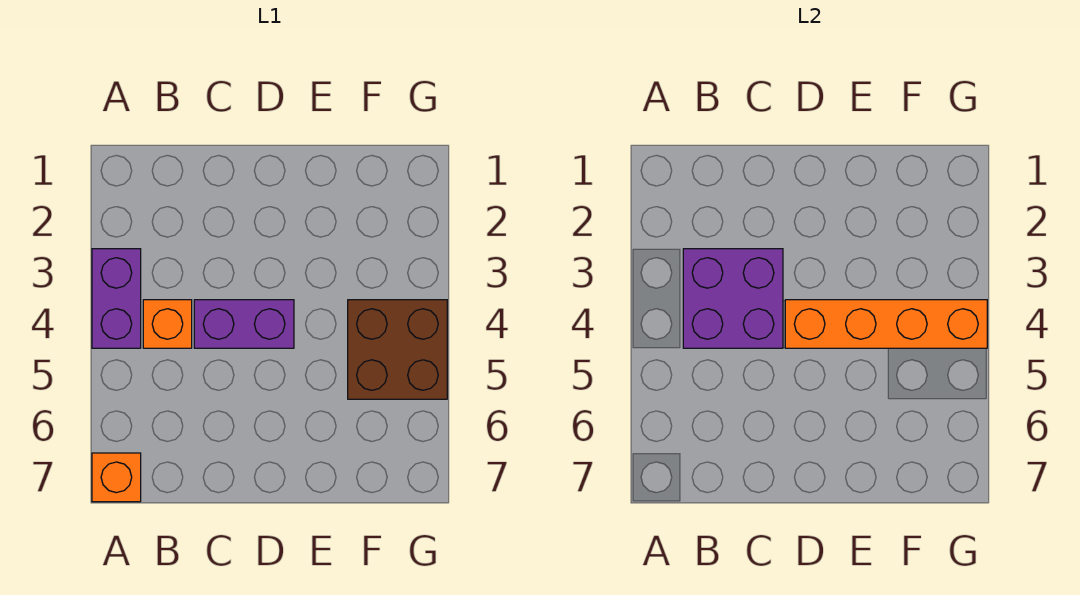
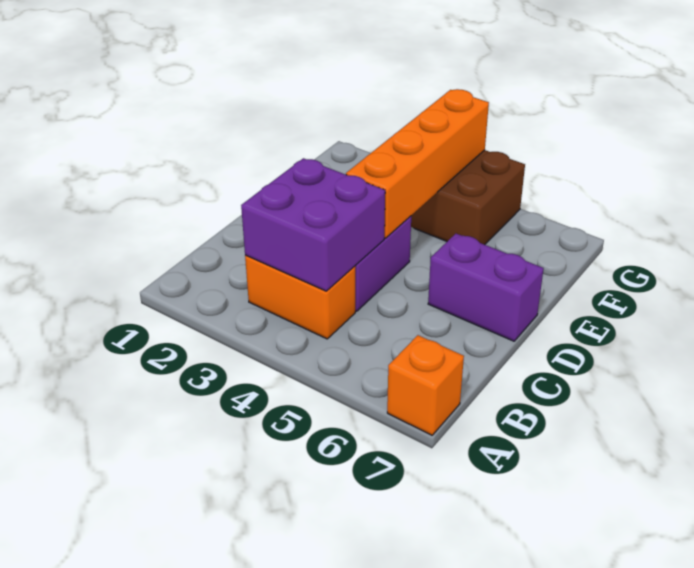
purple brick A3:A4 level 1 -> purple brick D6:D7 level 1
orange brick B4 level 1 -> orange brick B3:B4 level 1

